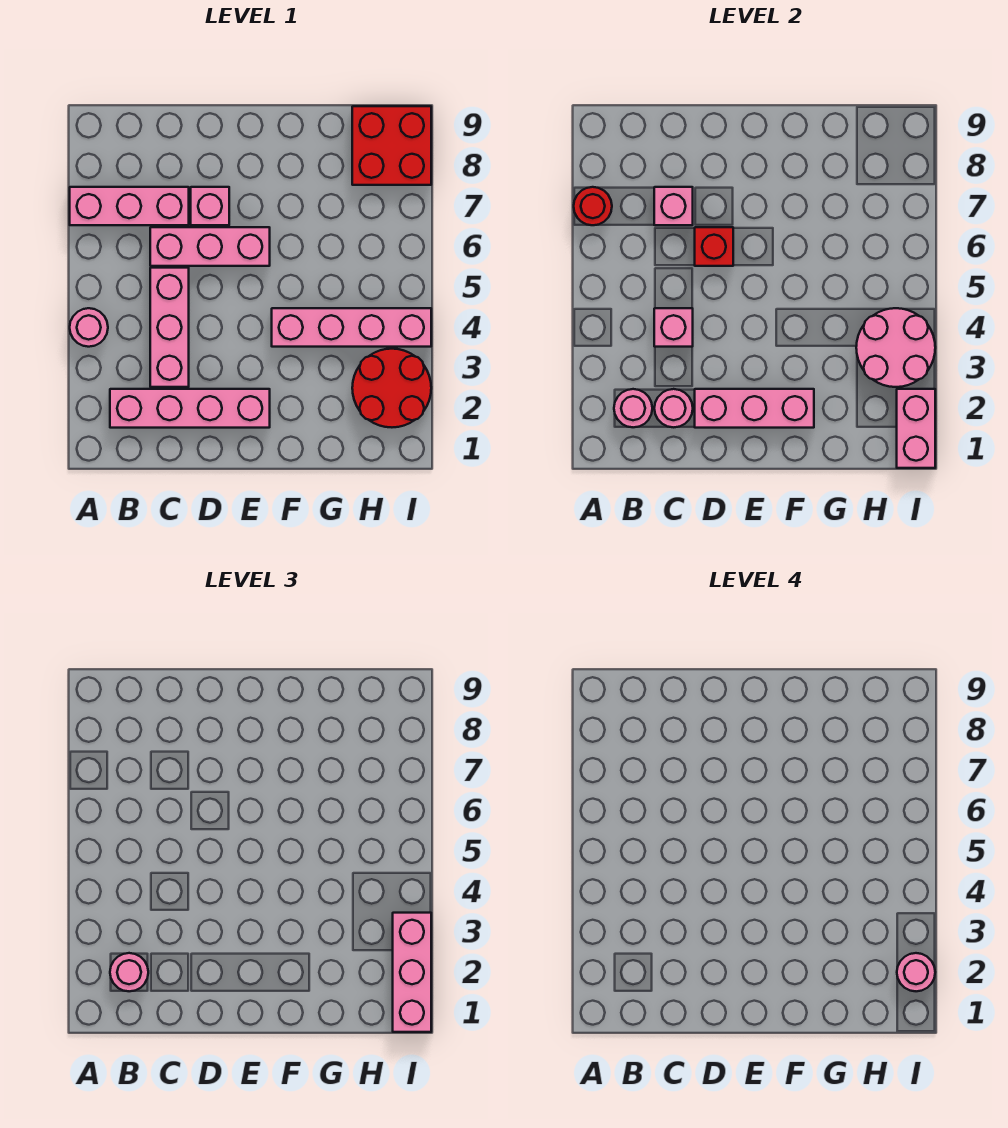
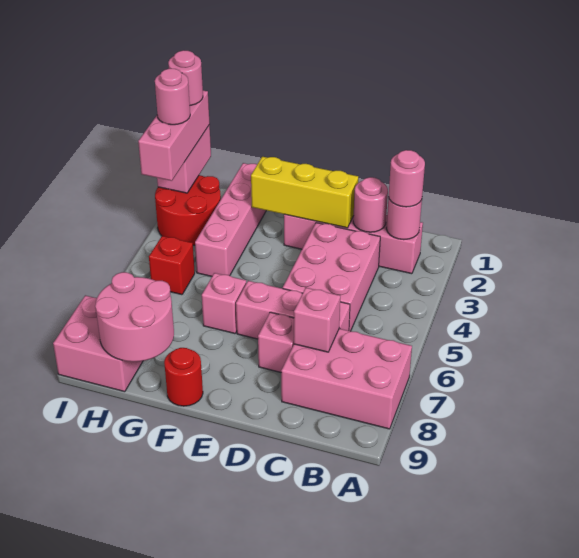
pink round brick A4 level 1 -> pink round brick I1 level 4
pink brick A7:C7 level 1 -> pink brick A7:C8 level 1
red round brick A7 level 2 -> red round brick F9 level 1
pink brick C3:C5 level 1 -> pink brick C3:D5 level 1
pink brick C4 level 2 -> pink brick F6 level 1
pink brick D2:F2 level 2 -> yellow brick D2:F2 level 2
red brick D6 level 2 -> red brick H5 level 1
pink brick F4:I4 level 1 -> pink brick G1:G4 level 1
pink round brick H3:I4 level 2 -> pink round brick G8:H9 level 2
red brick H8:I9 level 1 -> pink brick H8:I9 level 1

